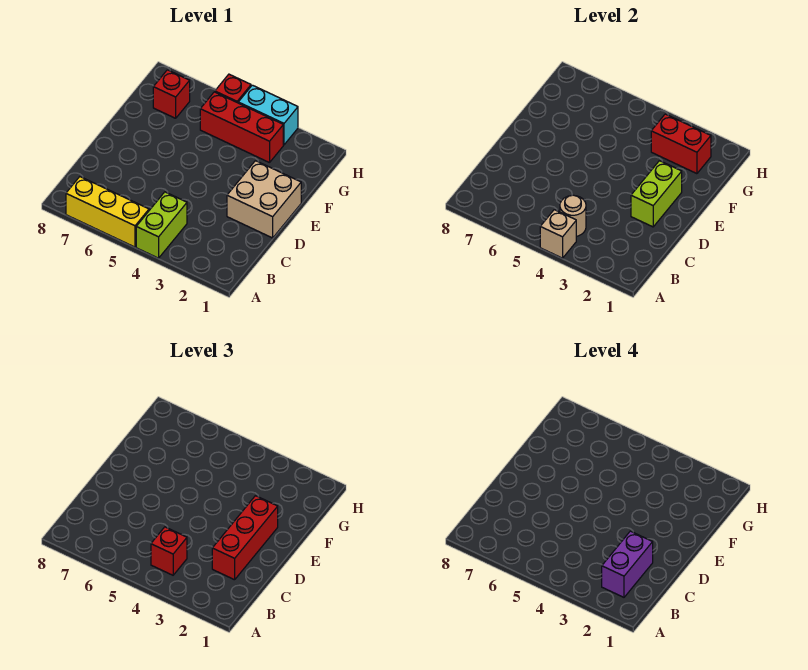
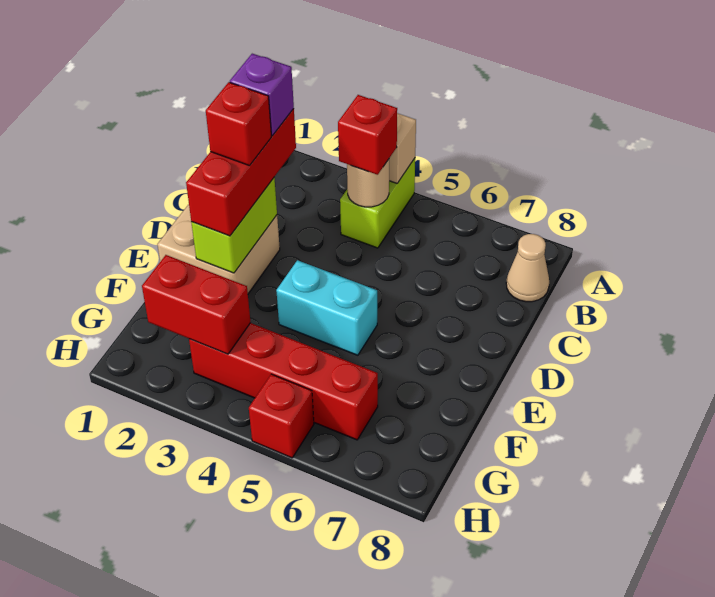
yellow brick A5:A7 level 1 -> none
purple brick B2:C2 level 4 -> purple brick C2 level 4
none -> tan cone B8 level 1
red brick G3:G5 level 1 -> red brick G3:G6 level 1
red brick G7 level 1 -> red brick D2 level 4
cyan brick H3:H4 level 1 -> cyan brick E4:E5 level 1

